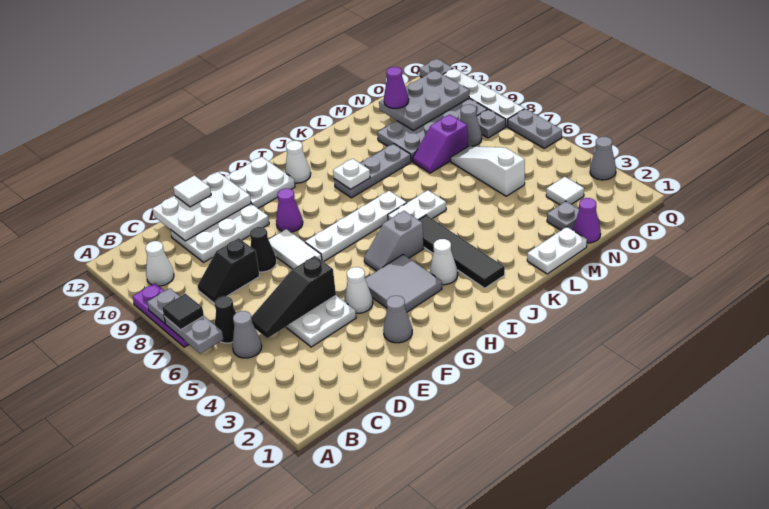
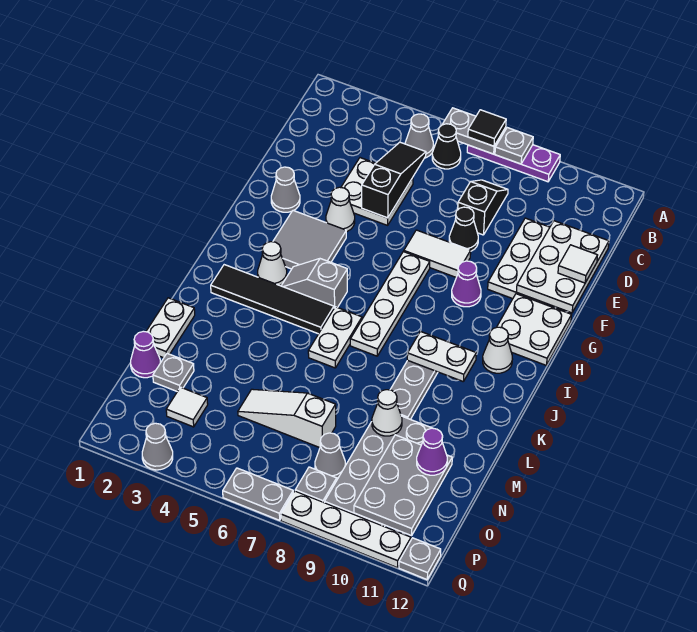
white cone B10 level 1 -> white cone M9 level 2
grey slope H5:I5 level 1 top I -> grey slope I4:I5 level 1 top 5
white plate J9 level 2 -> white plate J9:J10 level 2
purple slope M8:N8 level 1 top N -> none
white slope N5:N7 level 1 top 5 -> white slope N5:N7 level 1 top 7

